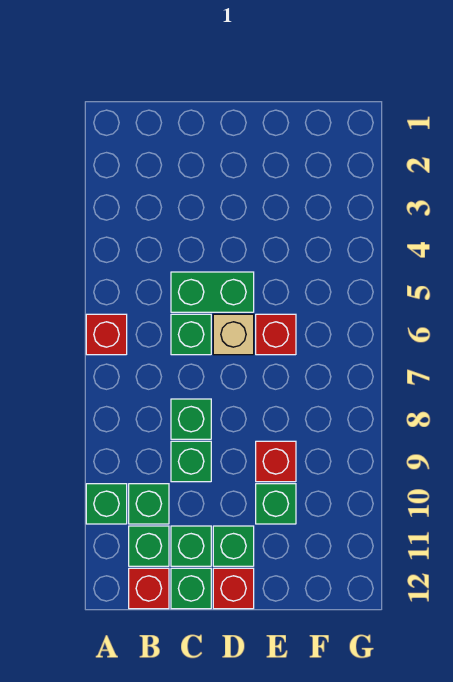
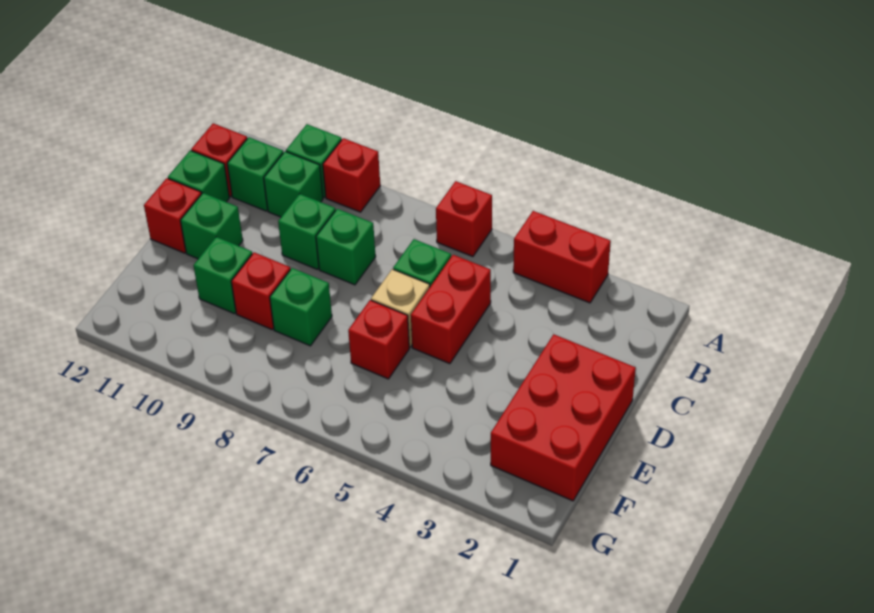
none -> red brick A3:A4 level 1
none -> red brick A9 level 1
green brick C5:D5 level 1 -> red brick C5:D5 level 1
green brick C11 level 1 -> green brick E8 level 1
none -> red brick D1:F2 level 1

